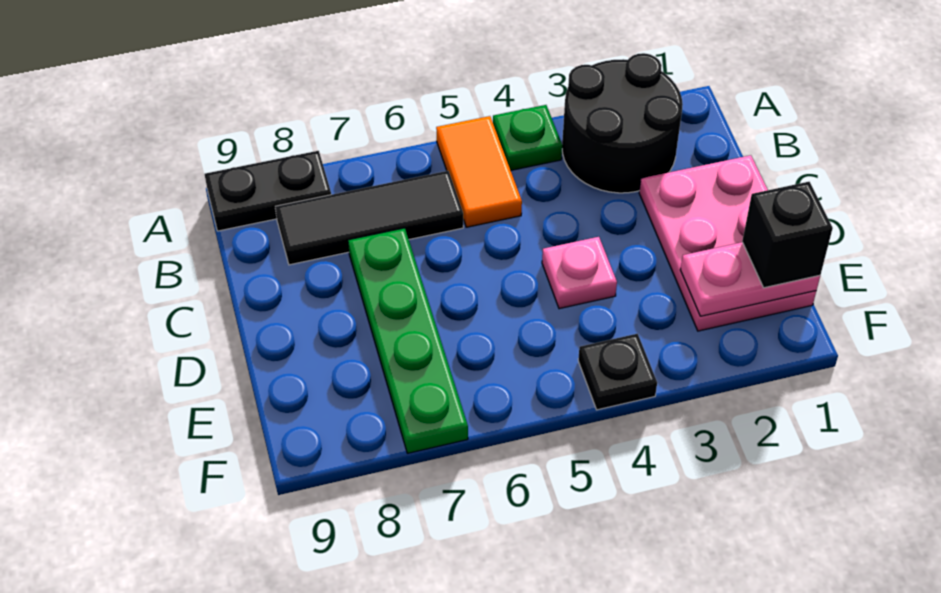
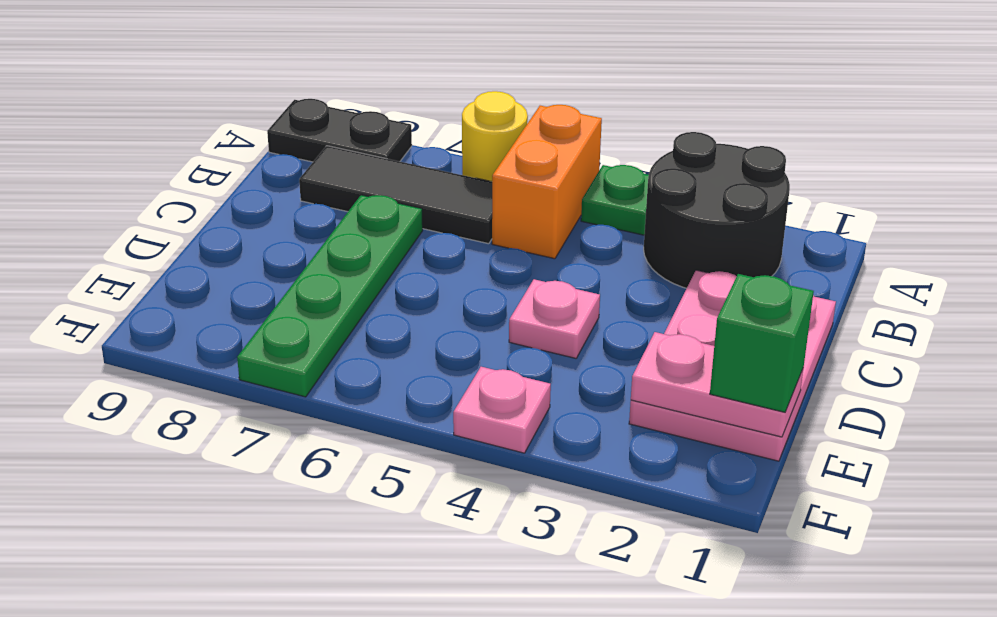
orange tile A5:B5 level 1 -> orange brick A5:B5 level 1
none -> yellow round brick A6 level 1
black brick E1 level 3 -> green brick E1 level 3
black plate F4 level 1 -> pink plate F4 level 1

